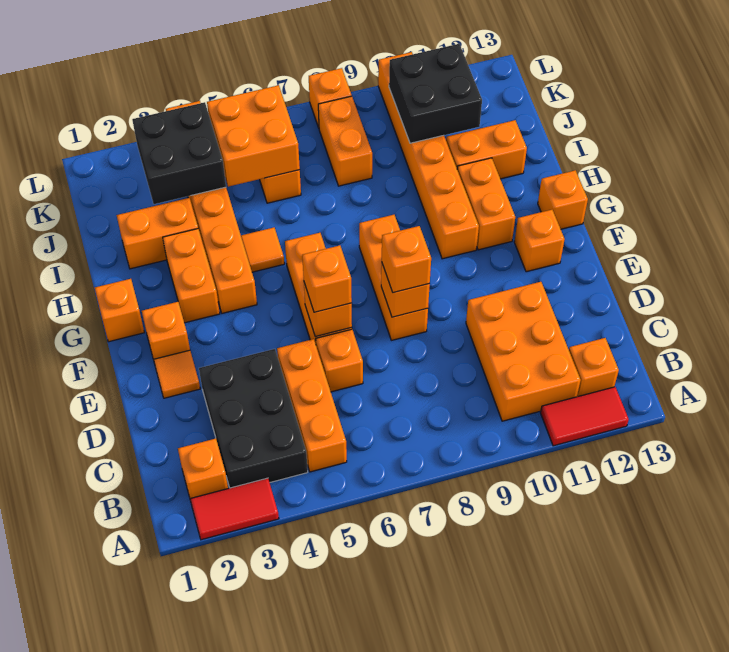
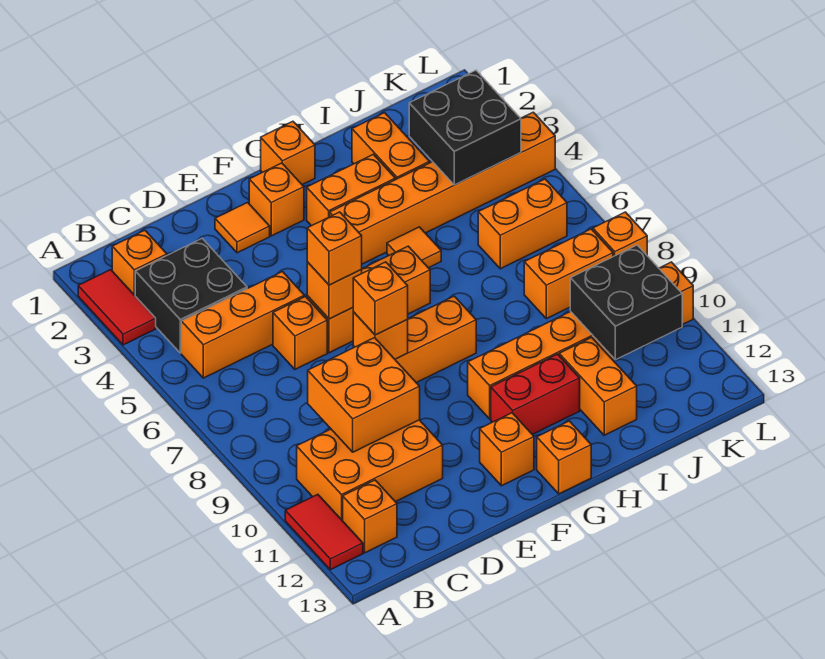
black brick B3:D4 level 1 -> black brick B3:C4 level 1
orange brick G11:H11 level 1 -> red brick G11:H11 level 1
orange brick J5:K6 level 2 -> orange brick C9:D10 level 2

